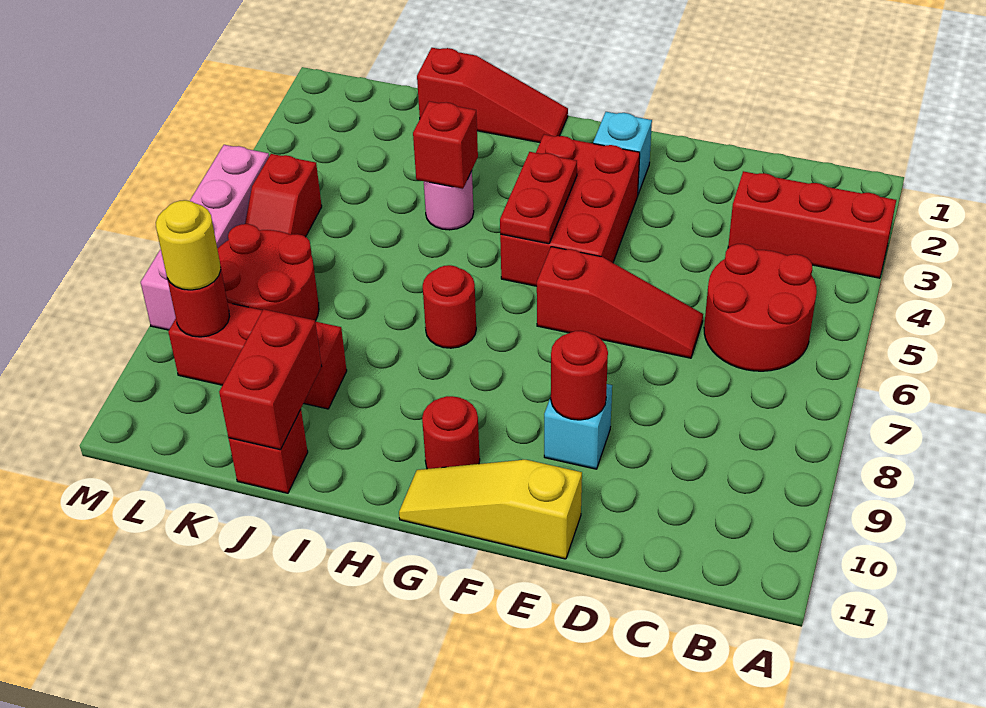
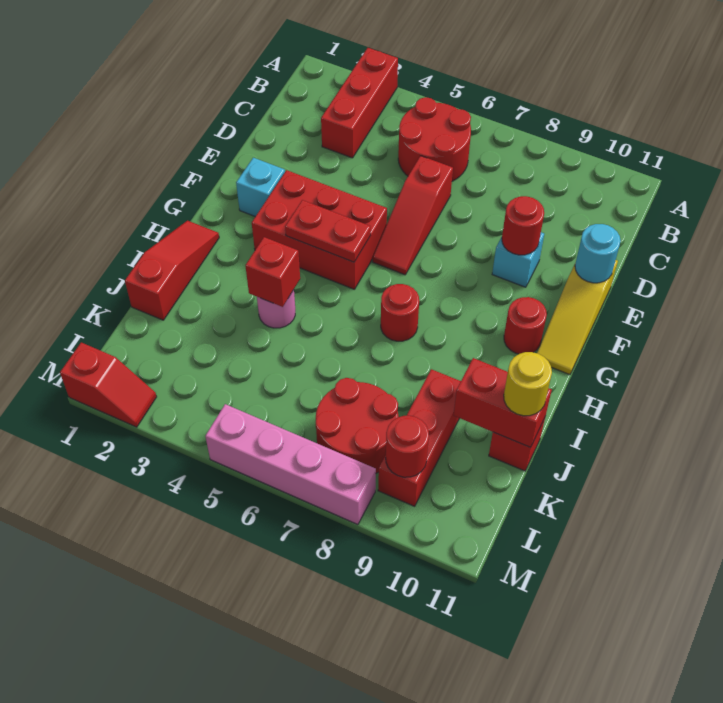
red slope D6:F6 level 1 top F -> red slope D6:F6 level 1 top D
none -> cyan round brick E11 level 2
red slope L5:L6 level 1 top 5 -> red slope M1:M2 level 1 top 1
yellow round brick L9 level 3 -> yellow round brick J11 level 3

